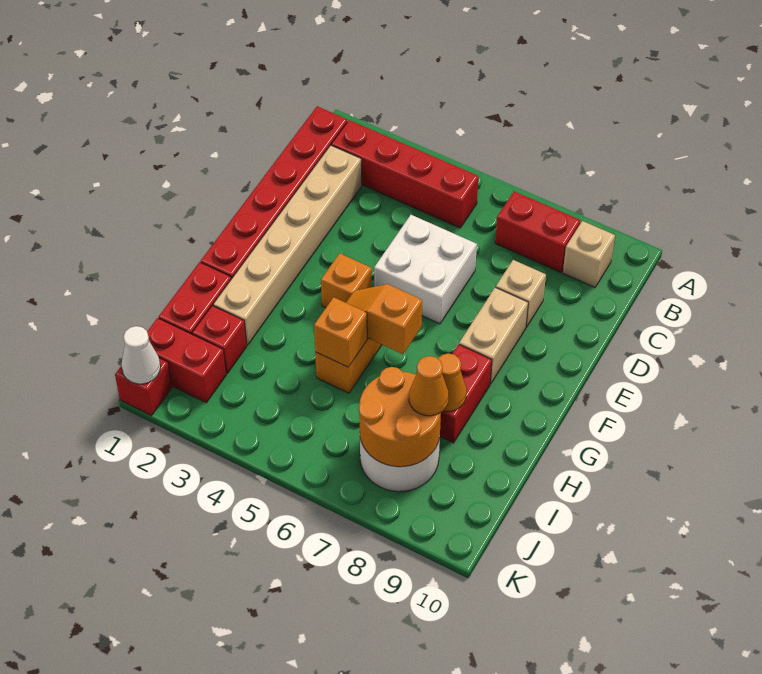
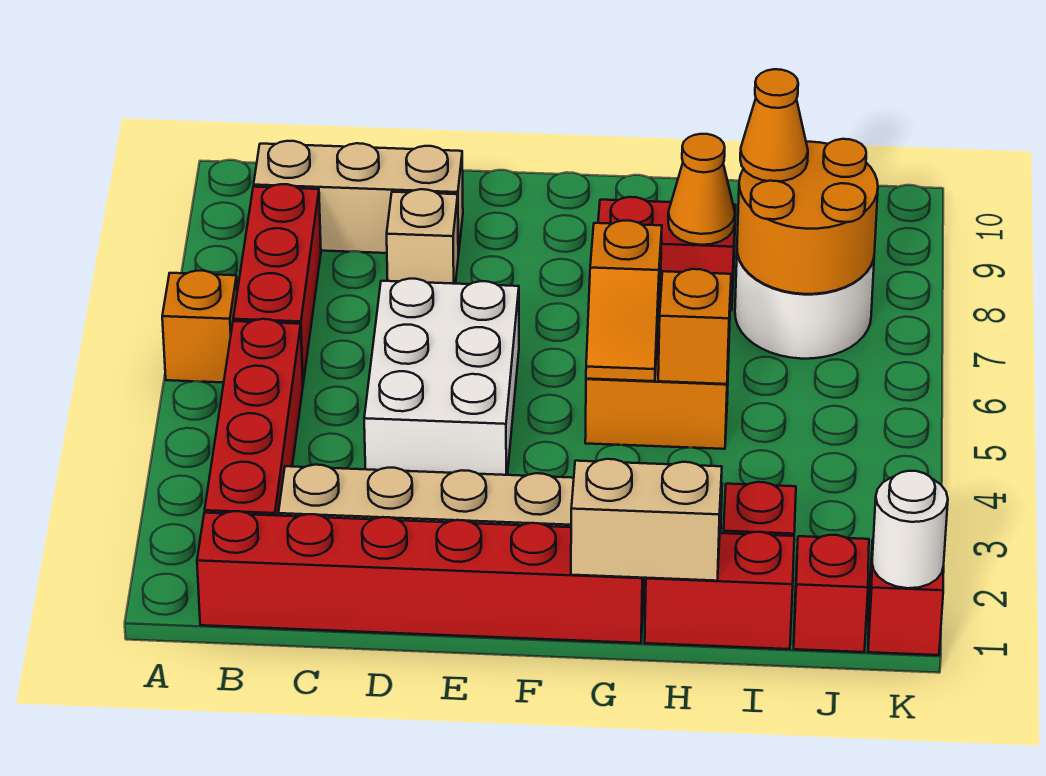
red brick B7:B8 level 1 -> red brick B6:B8 level 1
tan brick B9 level 1 -> tan brick B9:D9 level 1
white brick D5:E6 level 1 -> white brick D4:E6 level 1
tan brick E8:F8 level 1 -> tan brick G1:H1 level 2
orange brick F4 level 1 -> orange brick A6 level 1
red brick J1:J2 level 1 -> red brick J1 level 1
white cone K1 level 2 -> white round brick K1 level 2

